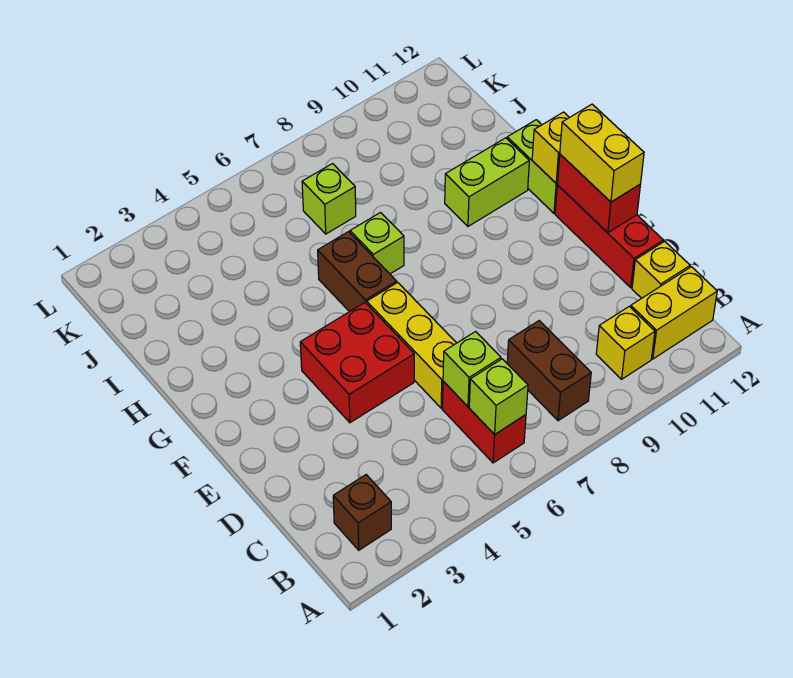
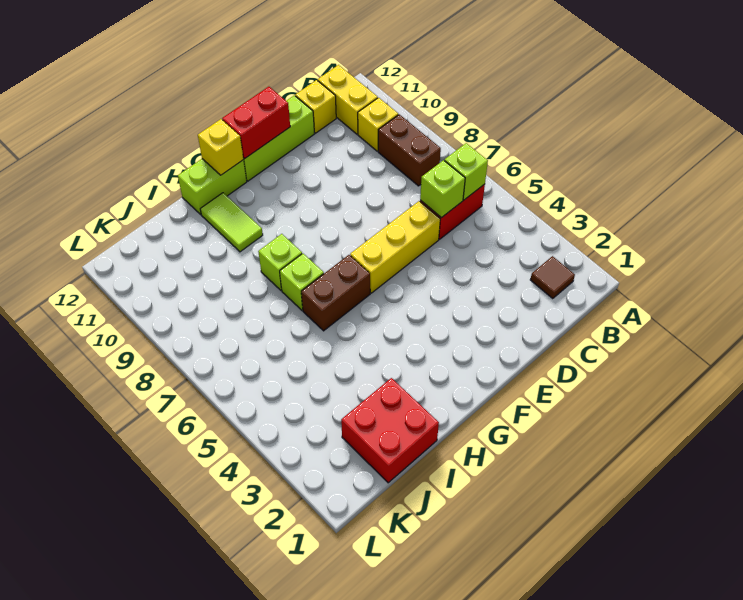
brown brick B2 level 1 -> brown tile B2 level 1
brown brick B8:C8 level 1 -> brown brick B8:B9 level 1
red brick D12:F12 level 1 -> lime brick D12:F12 level 1
red brick E4:F5 level 1 -> red brick I1:J2 level 1
yellow brick E12:F12 level 3 -> none
lime brick H10:H11 level 1 -> lime tile H10:H11 level 1
lime brick J7 level 1 -> lime brick H8 level 1

